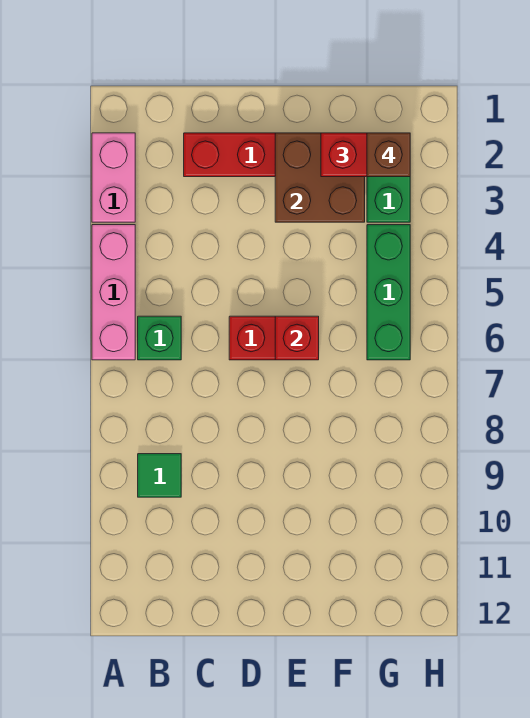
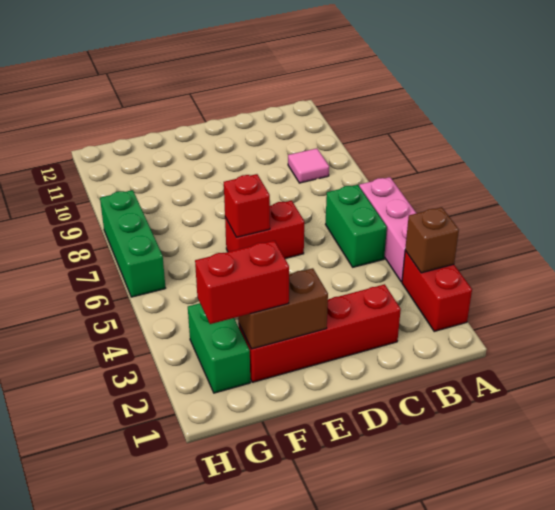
pink brick A2:A3 level 1 -> red brick A2:A3 level 1
green brick B6 level 1 -> green brick B5:B6 level 1
green tile B9 level 1 -> pink tile B9 level 1
brown brick E2:F3 level 2 -> brown brick E2:F2 level 2
brown brick G2 level 4 -> brown brick A3 level 2
green brick G4:G6 level 1 -> green brick H6:H8 level 1

